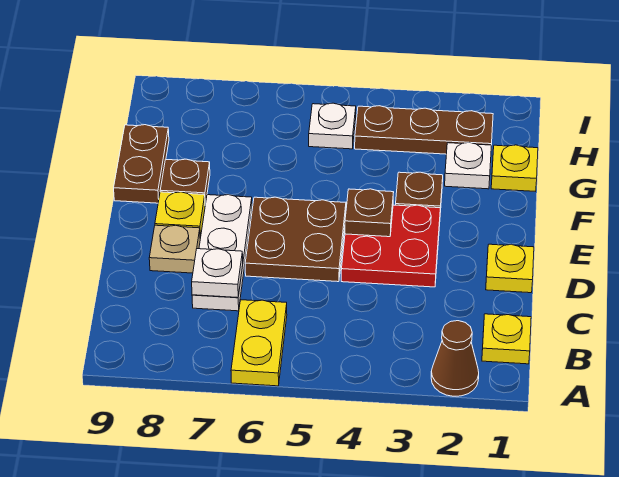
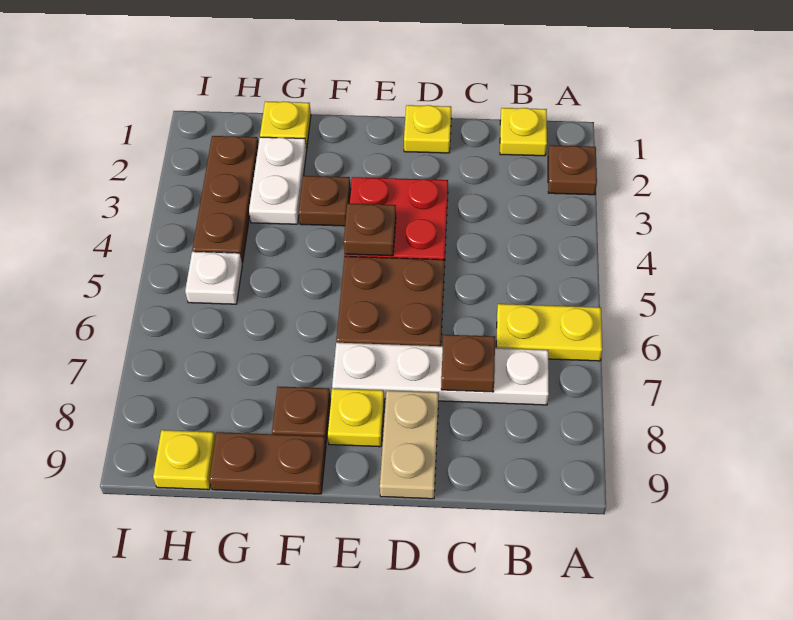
brown cone A2 level 1 -> brown plate A2 level 1
white plate C7:E7 level 1 -> white plate B7:E7 level 1
white plate C7 level 2 -> brown plate C7 level 2
tan plate D8 level 1 -> tan plate D8:D9 level 1
white plate G2 level 1 -> white plate G2:G3 level 1
none -> yellow plate H9 level 1

